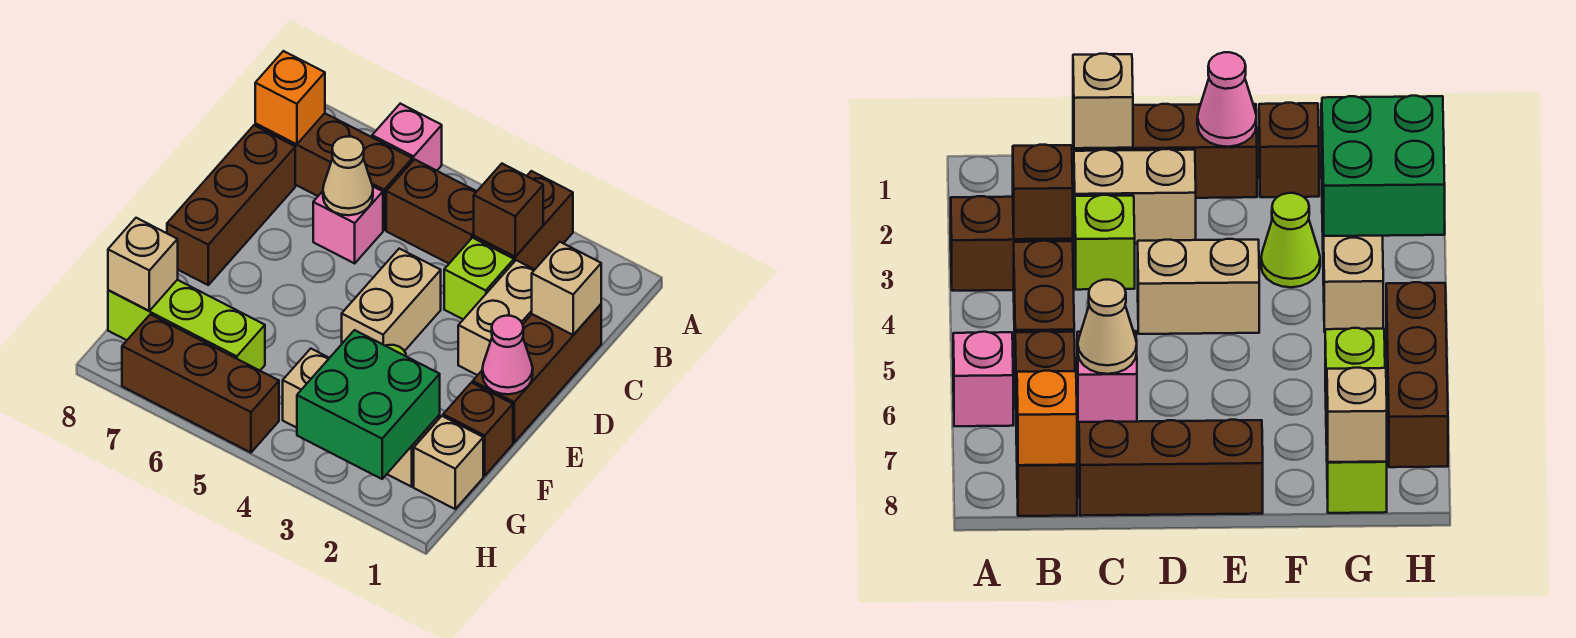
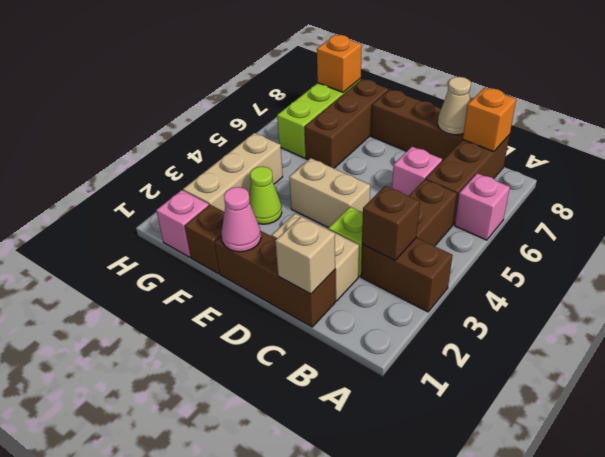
tan cone C6 level 2 -> tan cone C8 level 2
tan brick G1 level 1 -> pink brick G1 level 1
green brick G2:H3 level 2 -> none
tan brick G8 level 2 -> orange brick G8 level 2
brown brick H5:H7 level 1 -> brown brick F6:F8 level 1

